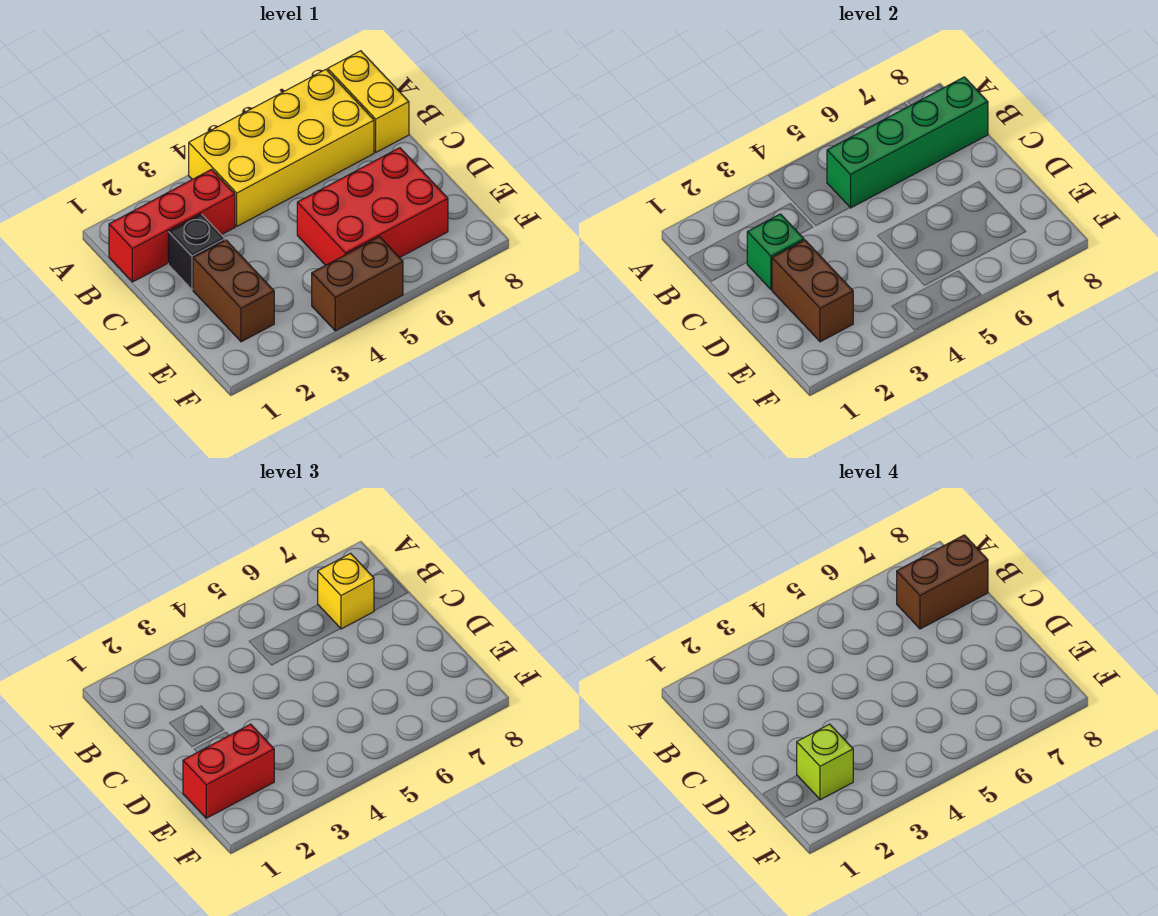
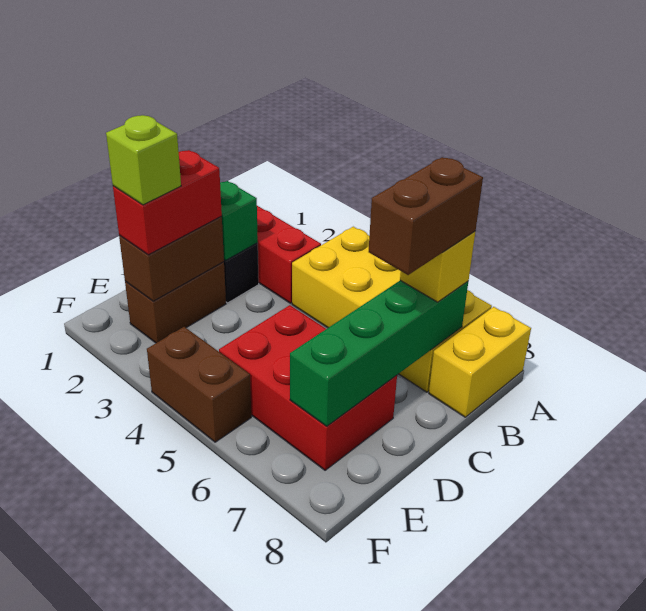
green brick B5:B8 level 2 -> green brick B7:E7 level 2
brown brick B7:B8 level 4 -> brown brick B7:C7 level 4
red brick E1:E2 level 3 -> red brick D2:E2 level 3

